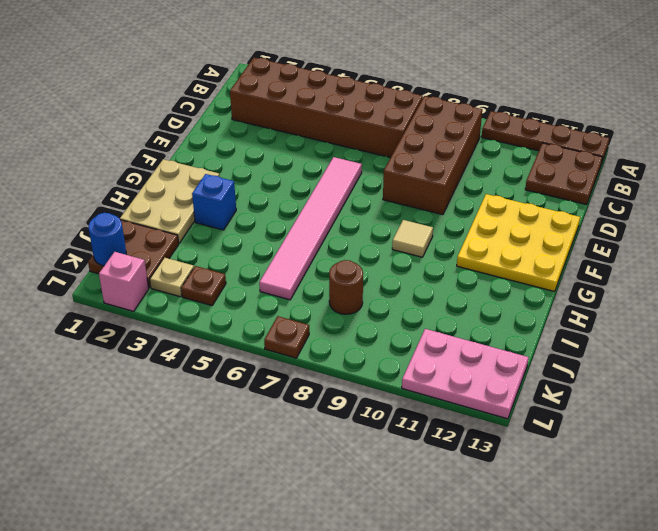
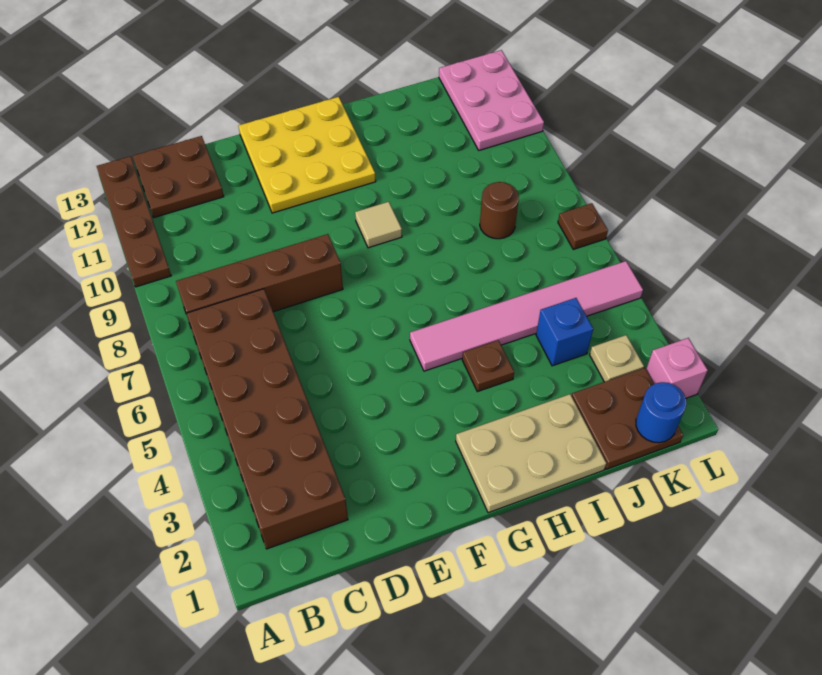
brown brick B8:E9 level 1 -> brown brick B8:E8 level 1
pink tile E6:J6 level 1 -> pink tile G5:L5 level 1
blue brick H3 level 1 -> blue brick J4 level 1
brown plate K4 level 1 -> brown plate H4 level 1

